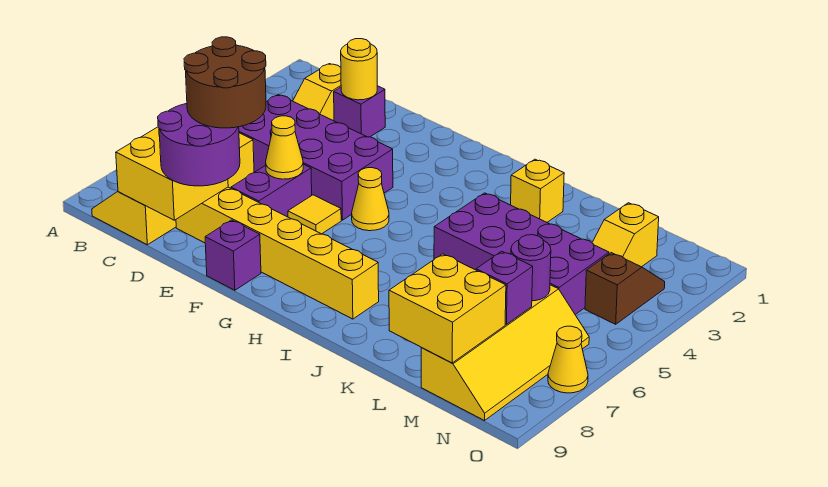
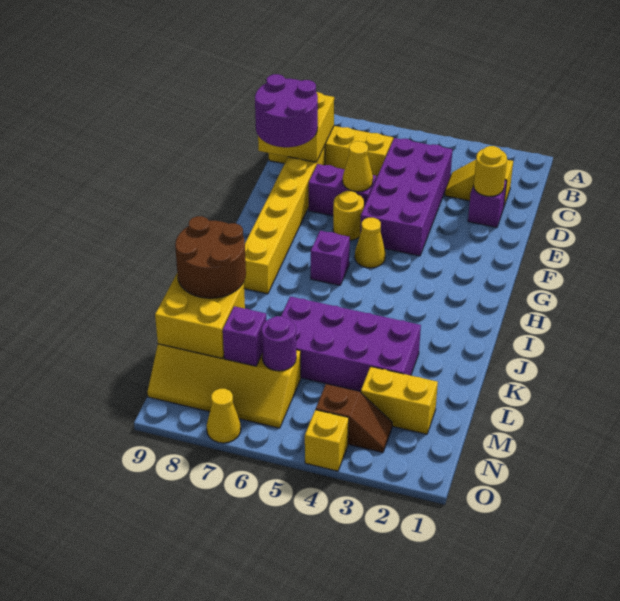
brown round brick D7:E8 level 4 -> brown round brick K8:L9 level 3
yellow tile F6 level 1 -> yellow round brick F6 level 1
purple brick F9 level 1 -> purple brick H6 level 1
yellow brick J2 level 1 -> yellow brick O4 level 1
purple brick J4:M5 level 1 -> purple brick K3:L6 level 1
yellow slope M2:M3 level 1 top 2 -> yellow brick M2:M3 level 1

